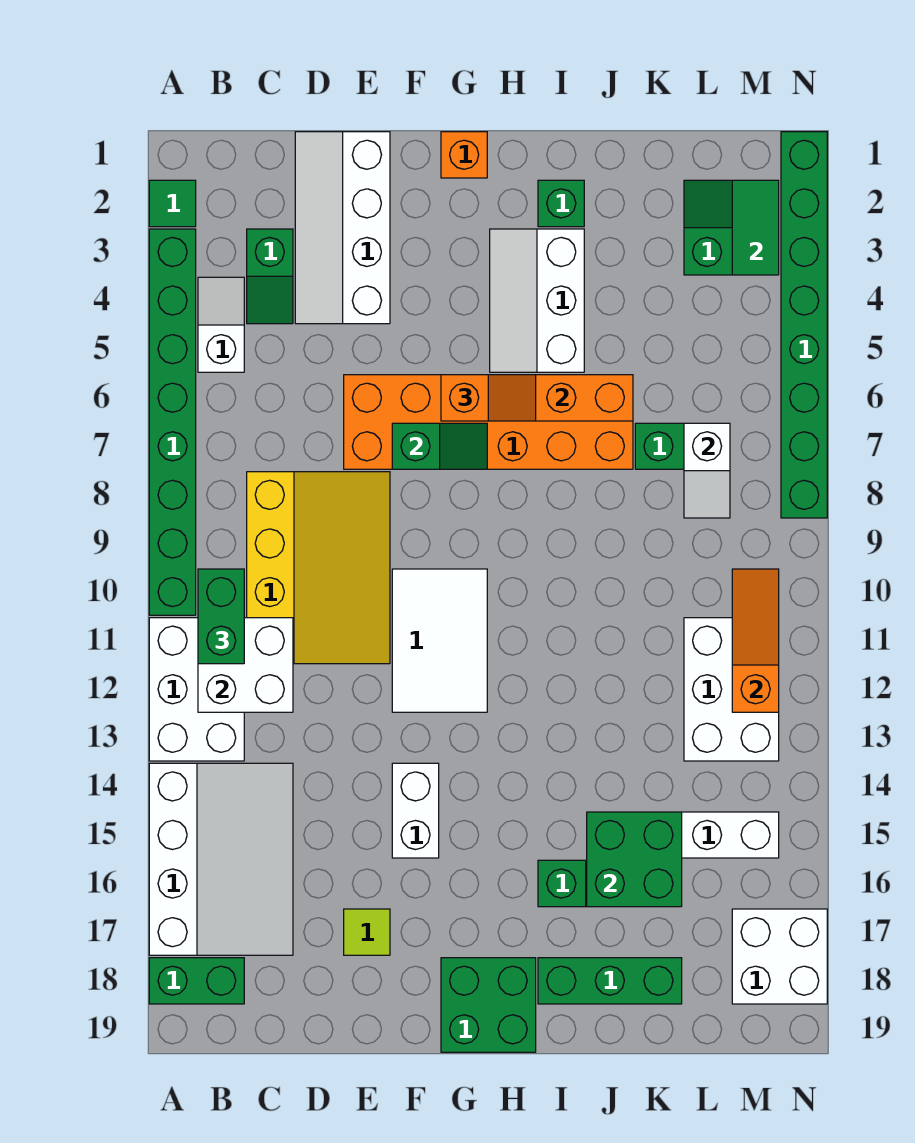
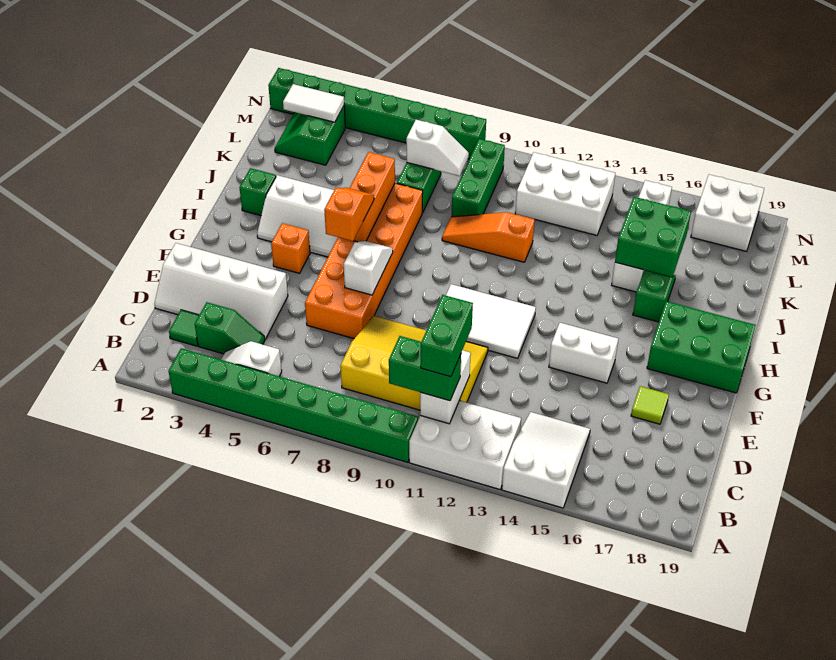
green tile A2 level 1 -> green tile C2 level 1
white slope A14:C17 level 1 top A -> white slope A14:C15 level 1 top A
green brick A18:B18 level 1 -> green brick B11:C11 level 4
white brick B11:C12 level 2 -> white brick B11:C11 level 2
green slope F7:G7 level 2 top F -> white slope F7:G7 level 2 top F
orange brick G1 level 1 -> orange brick G4 level 1
green brick G18:H19 level 1 -> green brick G17:H19 level 1
green brick I18:K18 level 1 -> green brick K9:M9 level 1
green tile M2:M3 level 2 -> white tile M2:M3 level 2
orange slope M10:M12 level 2 top 12 -> orange slope J9:J11 level 1 top 11

